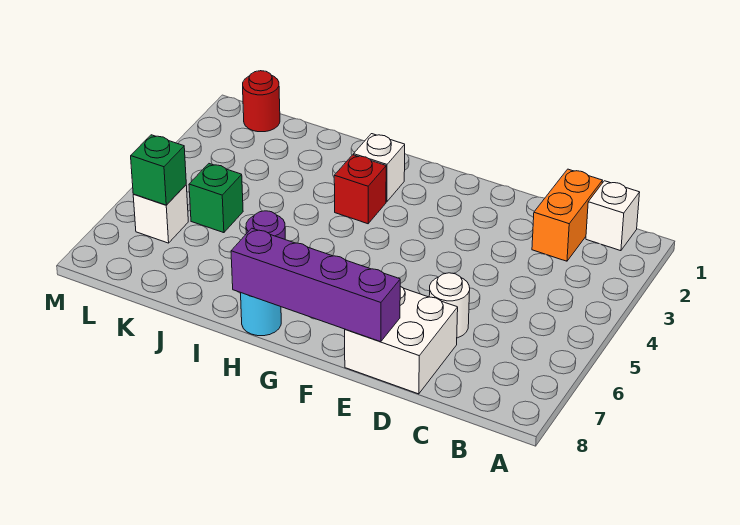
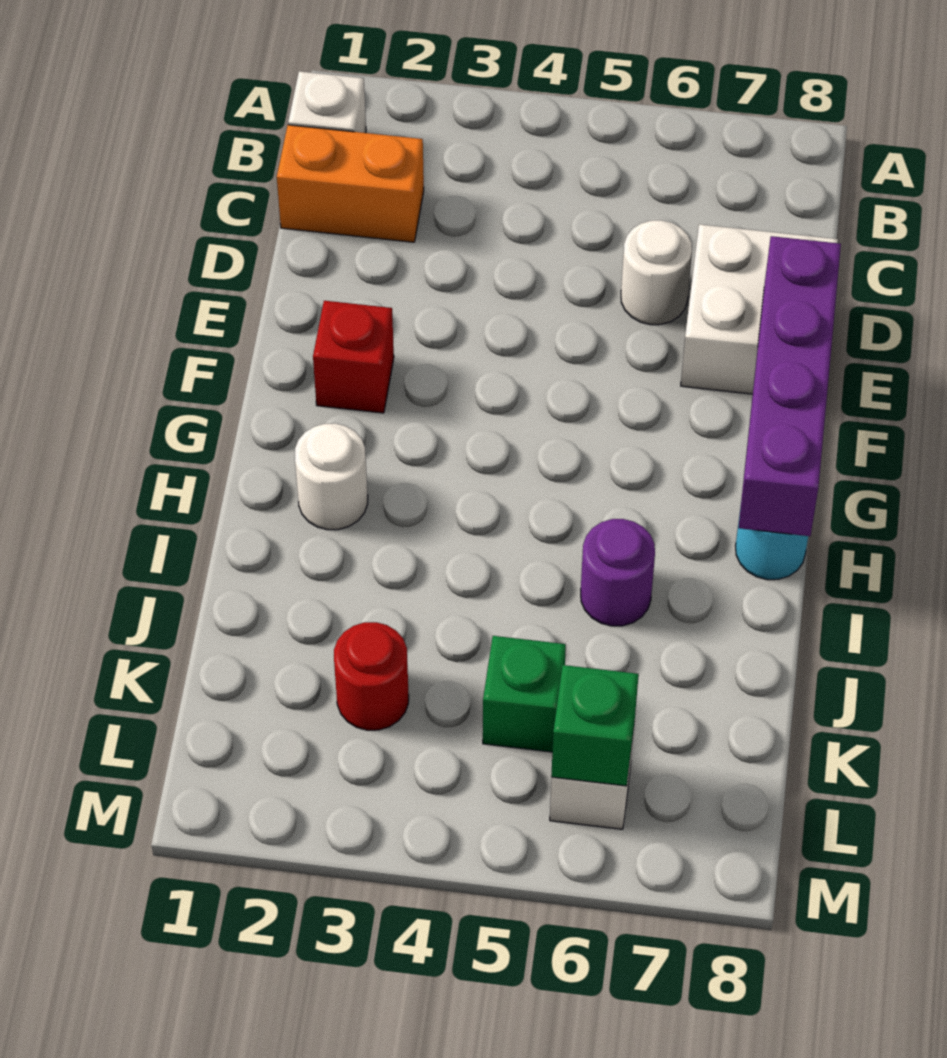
white brick H2 level 1 -> white round brick H2 level 1
red brick H3 level 1 -> red brick F2 level 1
red round brick L1 level 1 -> red round brick K3 level 1

